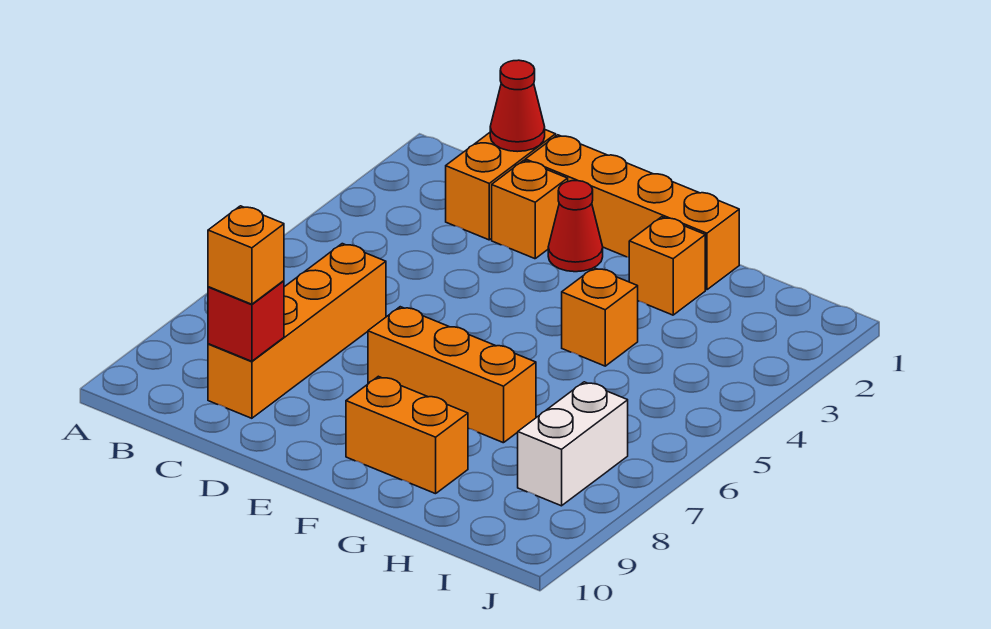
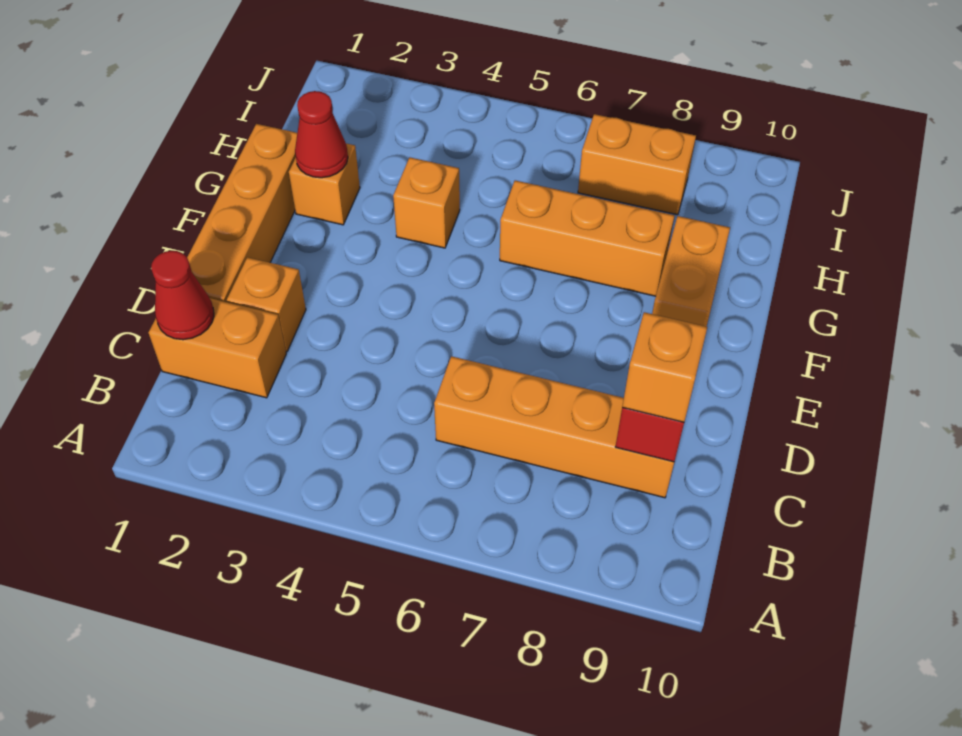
red cone E2 level 1 -> red cone G2 level 2
orange brick E7:G7 level 1 -> orange brick G6:G8 level 1
white brick I7:I8 level 1 -> orange brick I7:I8 level 1

